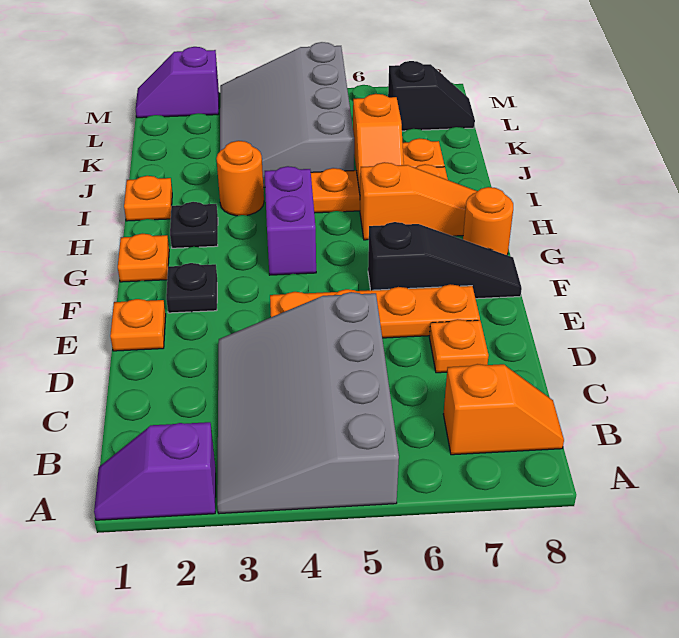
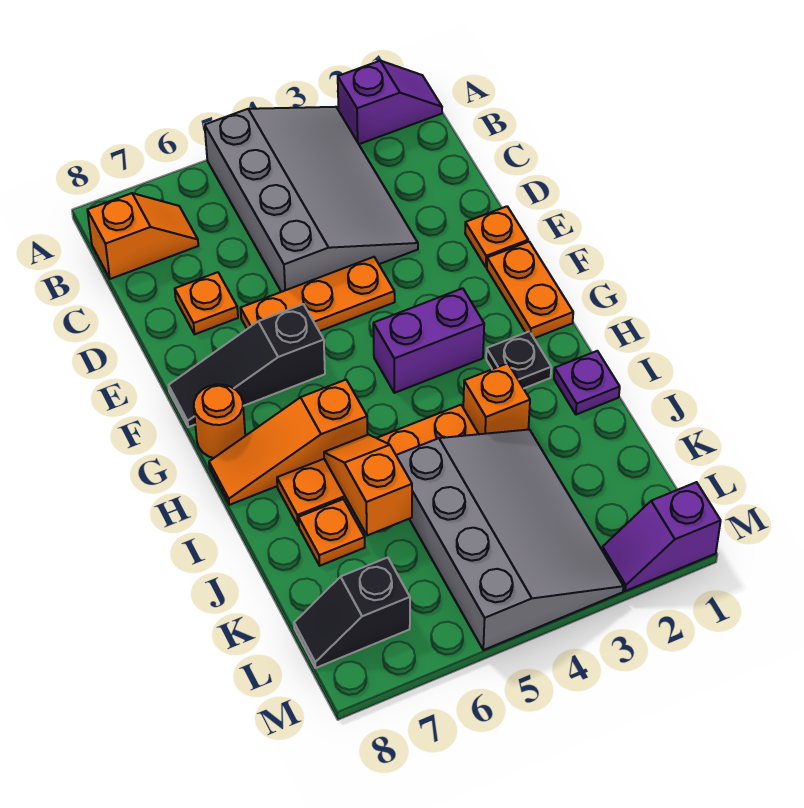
orange slope B7:B8 level 1 top 7 -> orange slope B7:B8 level 1 top 8
orange plate E4:E7 level 1 -> orange plate E4:E6 level 1
black plate F2 level 1 -> none
orange plate G1 level 1 -> orange plate F1:G1 level 1
purple brick G4:H4 level 1 -> purple brick G3:G4 level 1
orange plate I1 level 1 -> purple plate I1 level 1
orange round brick I3 level 1 -> orange brick I3 level 1
purple slope M1:M2 level 1 top 2 -> purple slope M1:M2 level 1 top 1

